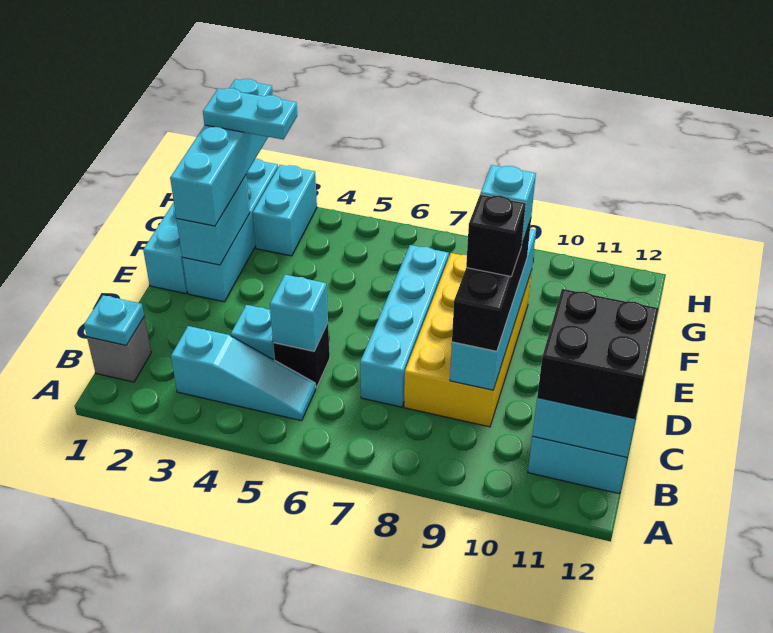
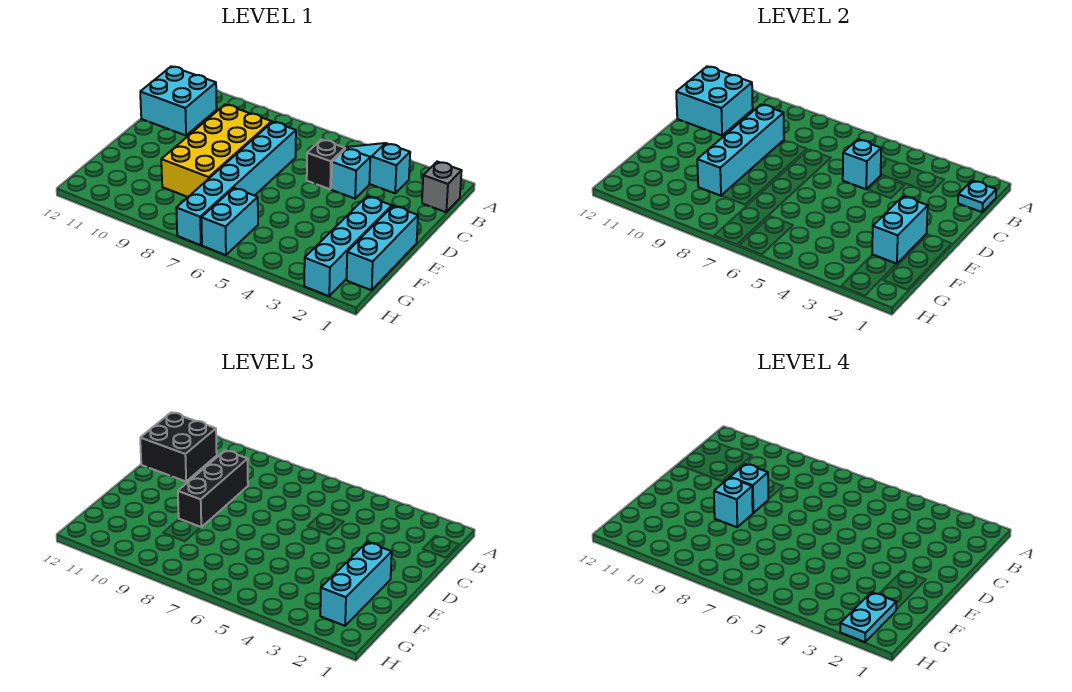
cyan brick C7:F7 level 1 -> cyan brick C7:H7 level 1
black brick D9 level 4 -> cyan brick D9 level 4
cyan brick E2:H2 level 3 -> cyan brick E2:G2 level 3
cyan plate G2:G3 level 4 -> cyan plate G2:H2 level 4
cyan brick G3:H3 level 1 -> cyan brick G6:H6 level 1

